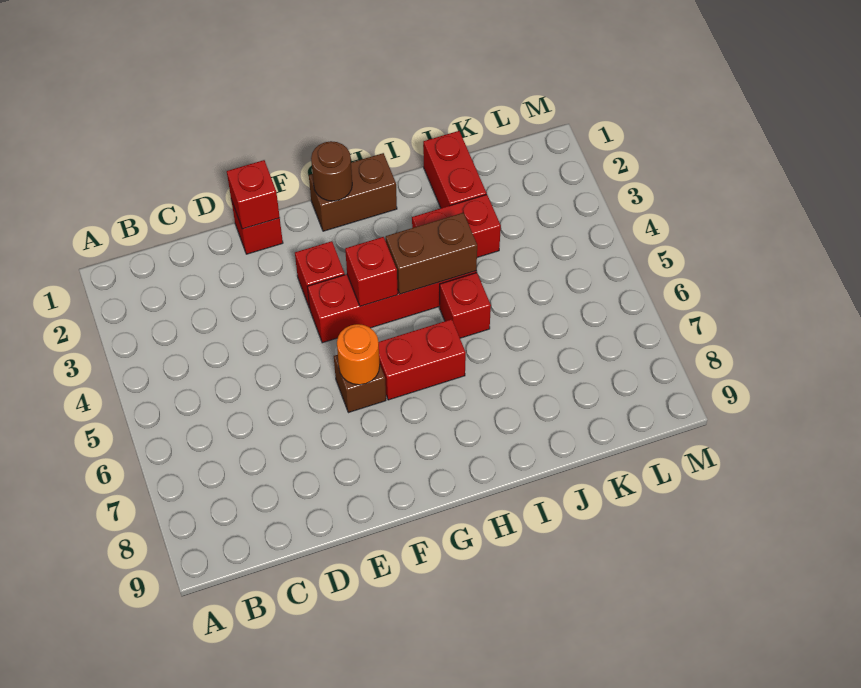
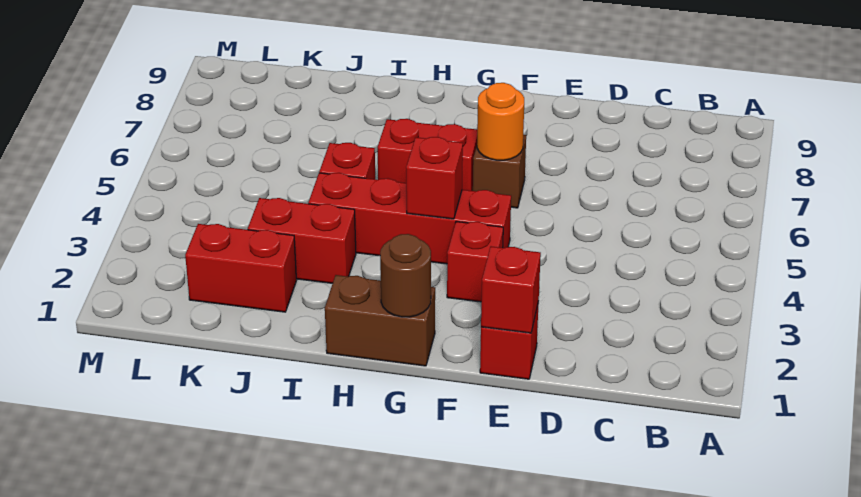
brown brick H4:I4 level 2 -> none
red brick J1:J2 level 1 -> red brick J2:K2 level 1

